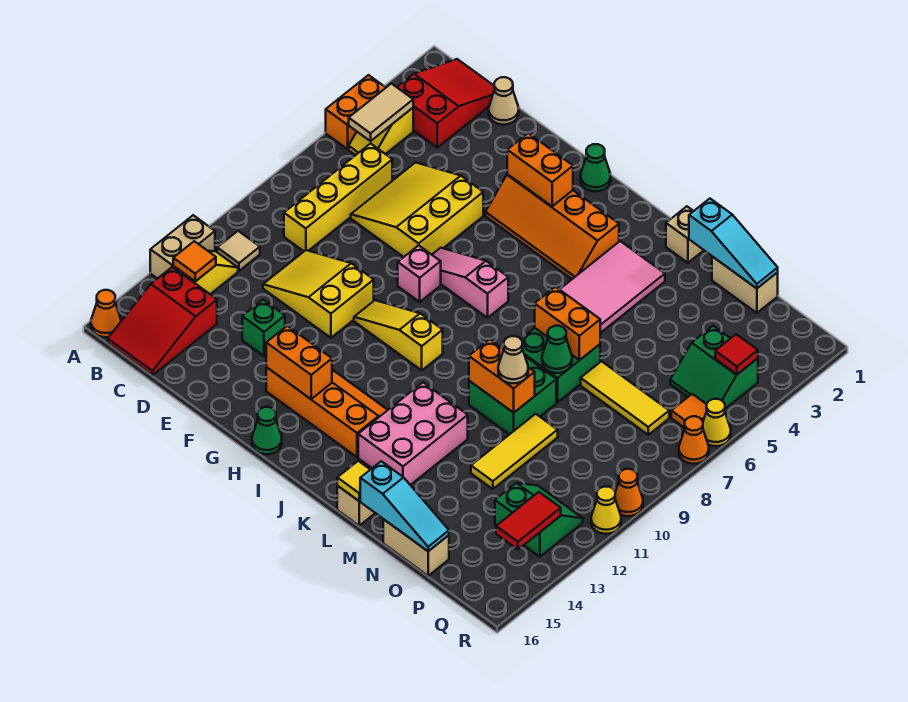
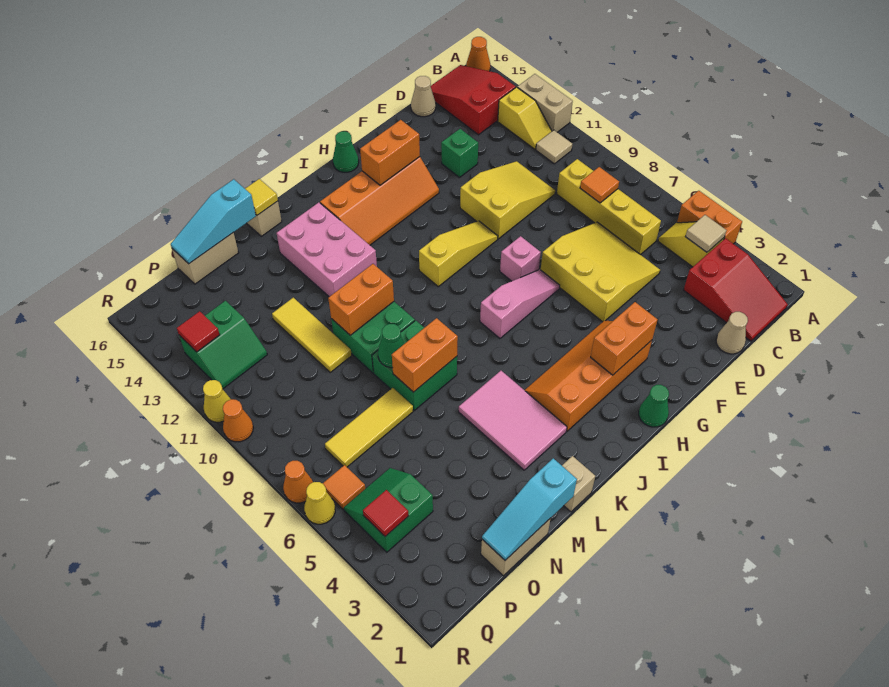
tan tile B4:B5 level 2 -> tan tile B4 level 2
orange tile B13 level 2 -> orange tile C8 level 2
tan cone M10 level 3 -> tan cone D16 level 1
red tile Q13:Q14 level 2 -> red tile Q13 level 2

